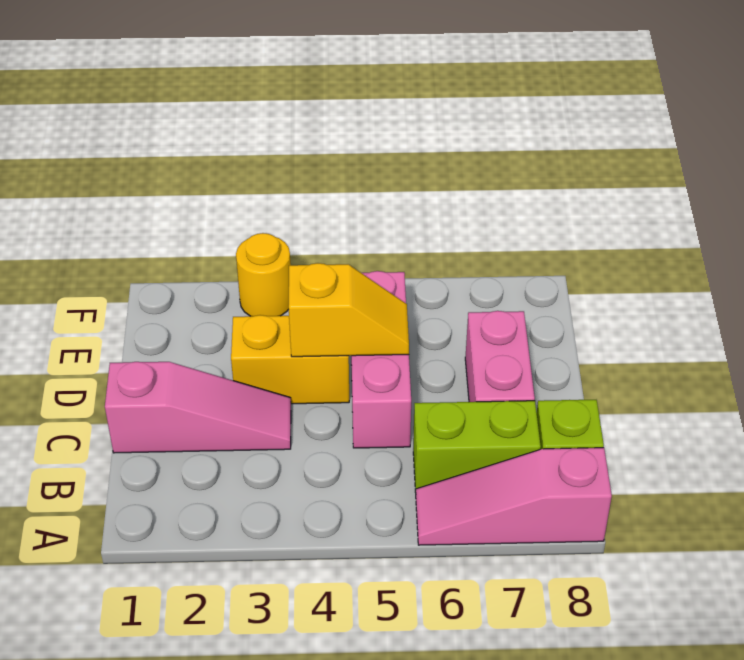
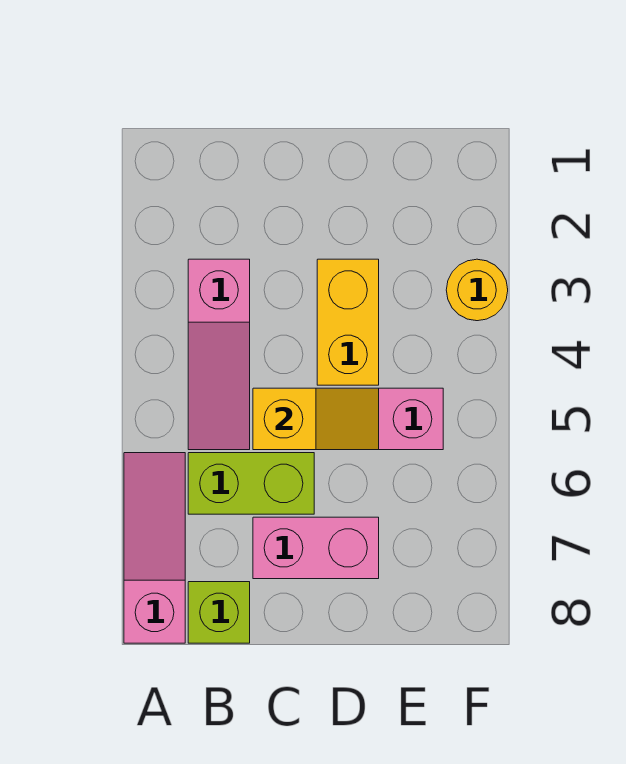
lime brick B6:B7 level 1 -> lime brick B6:C6 level 1
pink slope C1:C3 level 1 top 1 -> pink slope B3:B5 level 1 top 3
yellow slope D4:D5 level 2 top 4 -> yellow slope C5:D5 level 2 top C

